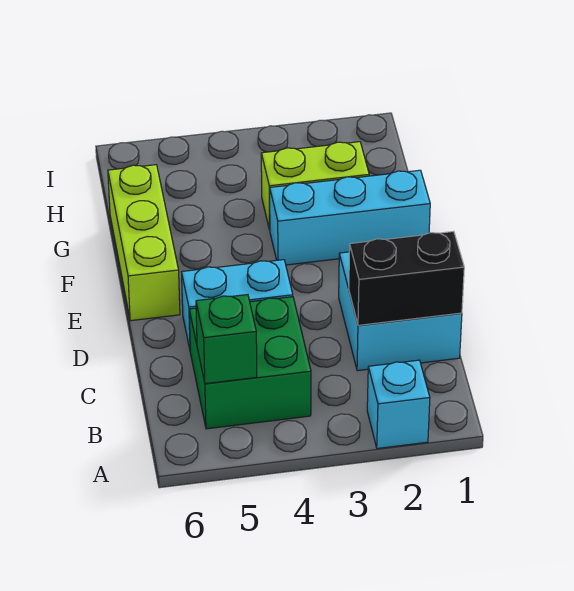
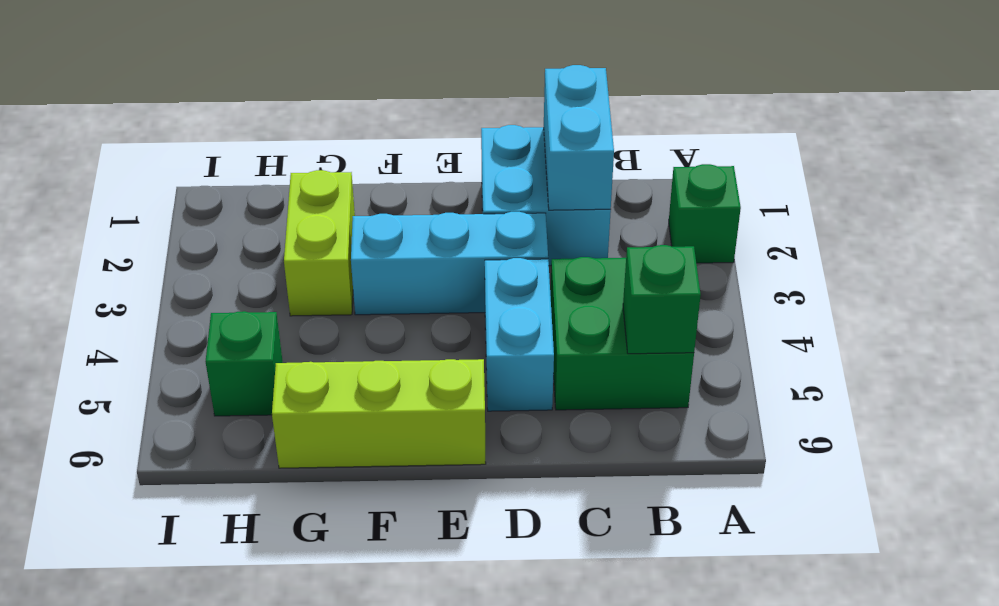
cyan brick A2 level 1 -> green brick A2 level 1
black brick C1:C2 level 2 -> cyan brick C1:C2 level 2
cyan brick F1:F3 level 1 -> cyan brick D3:F3 level 1
none -> green brick H5 level 1

